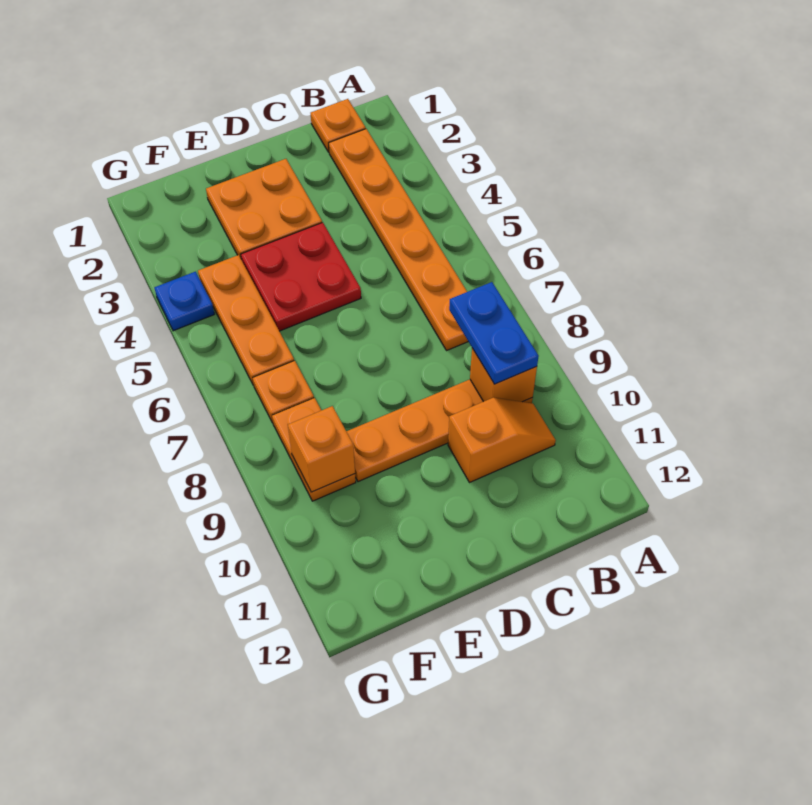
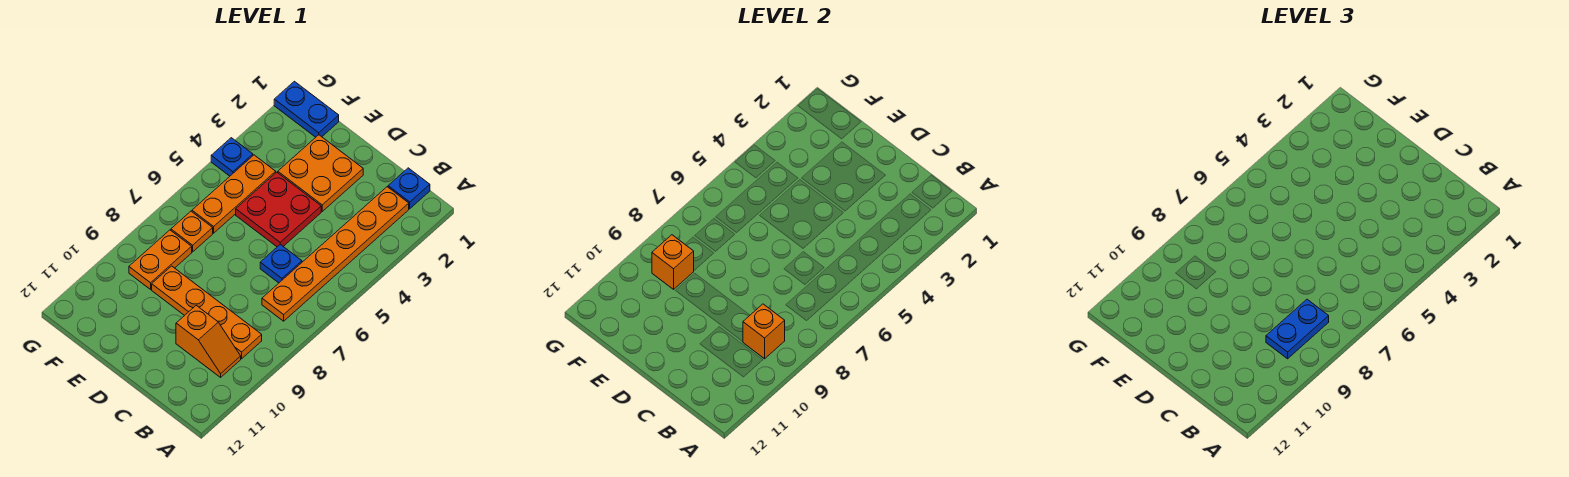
orange plate B1 level 1 -> blue plate B1 level 1
none -> blue plate C6 level 1
none -> blue plate F1:G1 level 1

